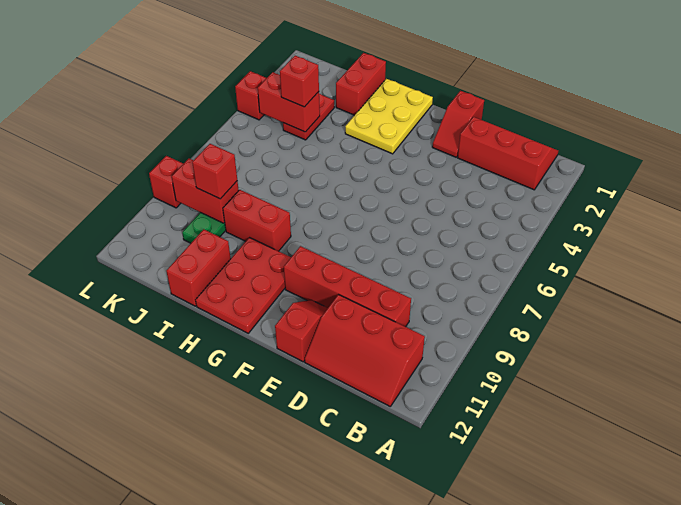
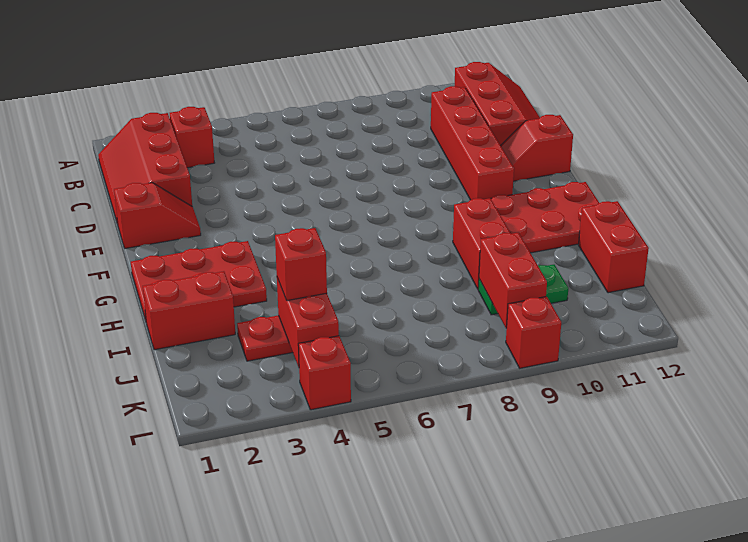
yellow plate G1:H3 level 1 -> red plate G1:H3 level 1
red brick I11:I12 level 1 -> red brick I12:J12 level 1
red brick J9 level 3 -> red brick B3 level 1

